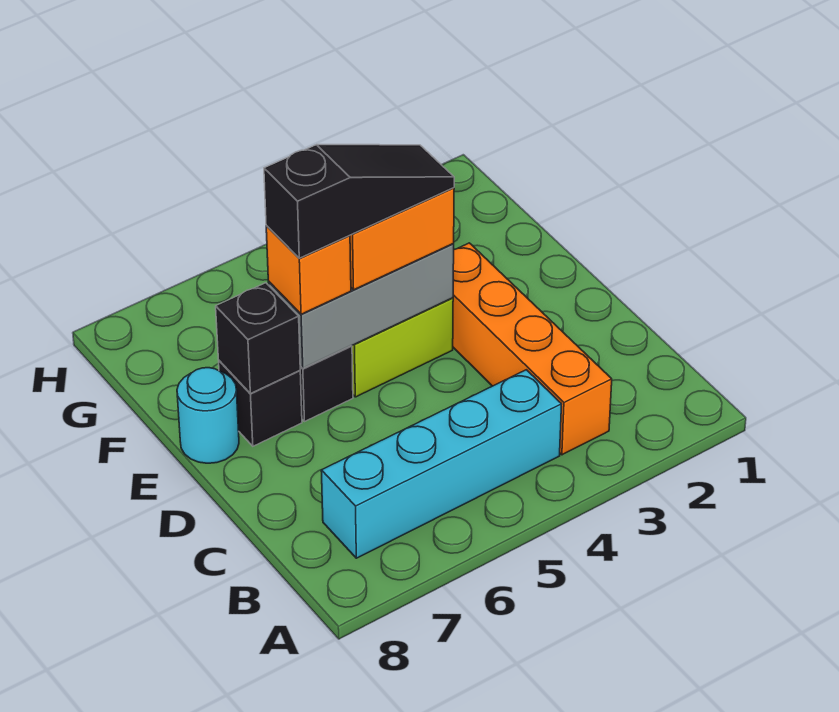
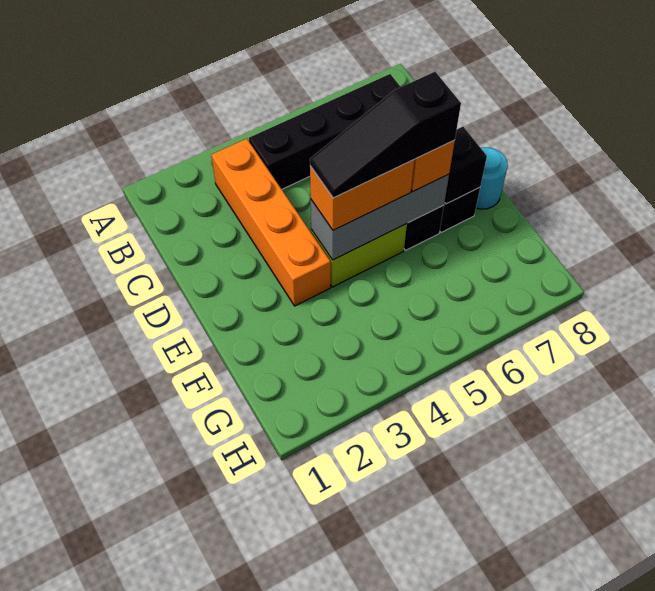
cyan brick B4:B7 level 1 -> black brick B4:B7 level 1

